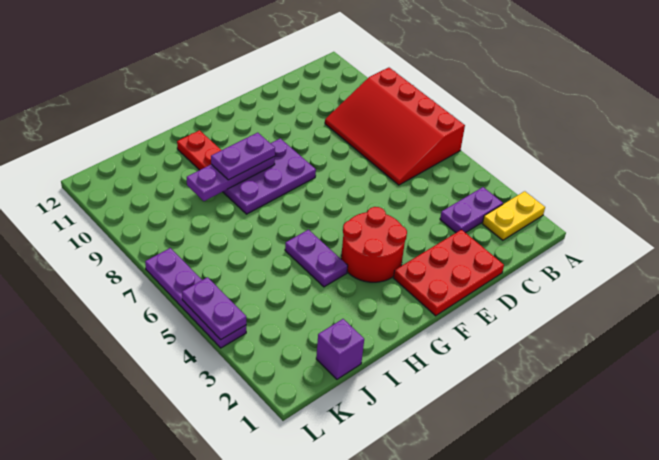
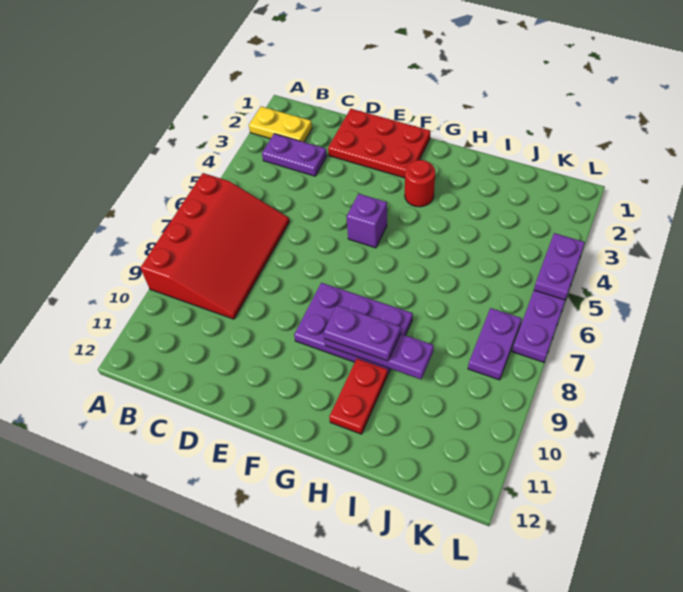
red round brick F3:G4 level 1 -> red round brick G3 level 1
purple plate H4:H5 level 1 -> purple plate K7:K8 level 1
purple brick J1 level 1 -> purple brick F5 level 1

